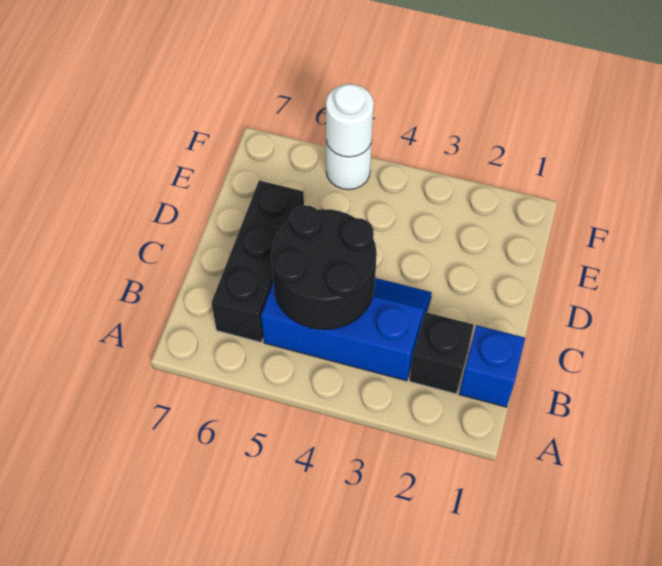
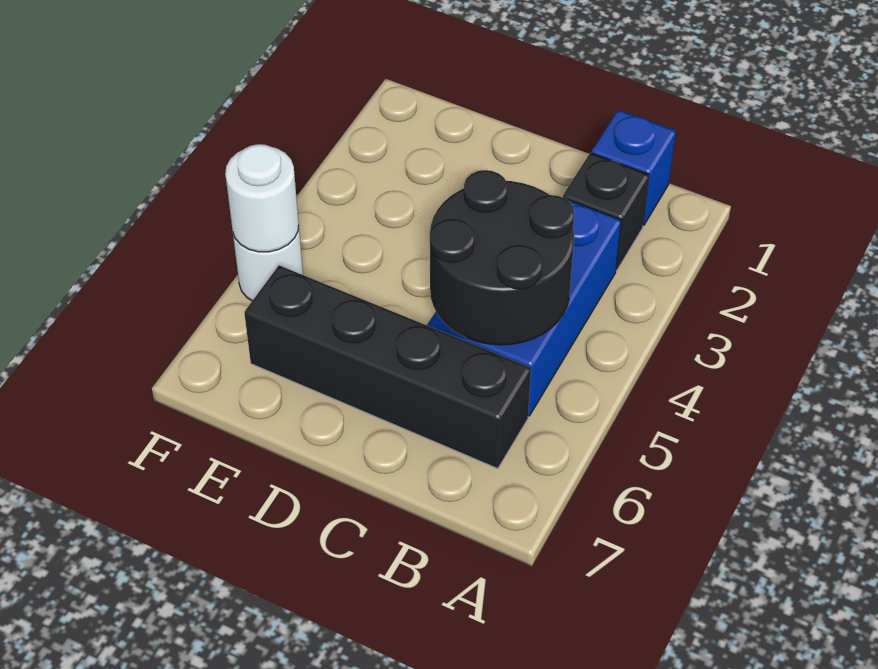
black brick B6:D6 level 1 -> black brick B6:E6 level 1

